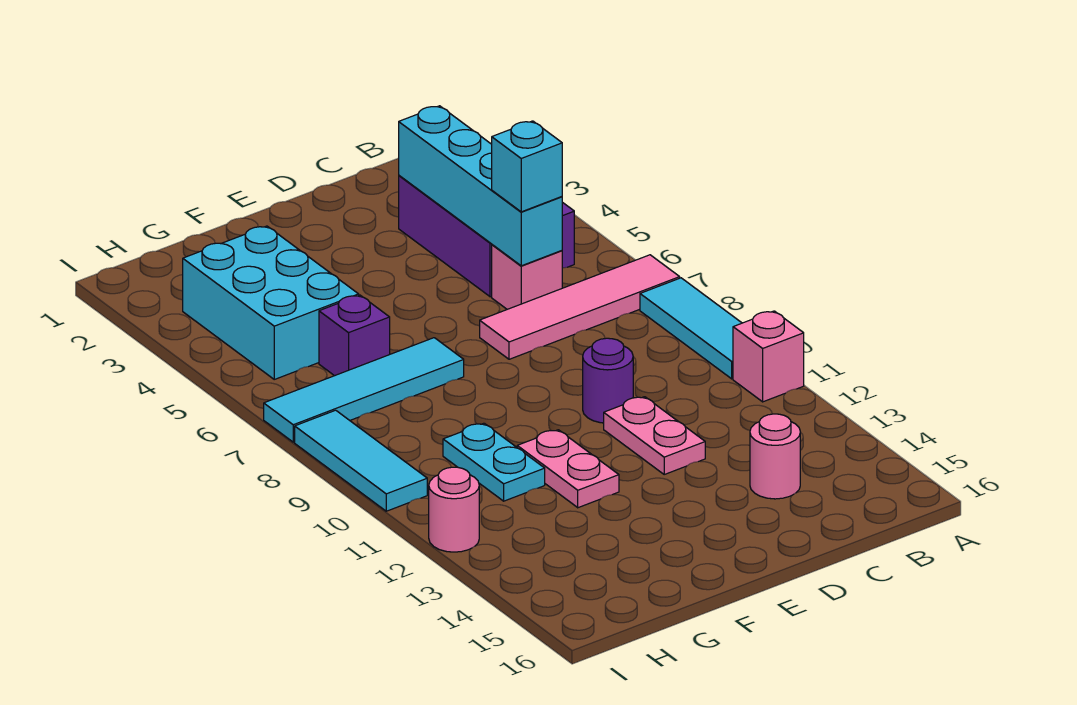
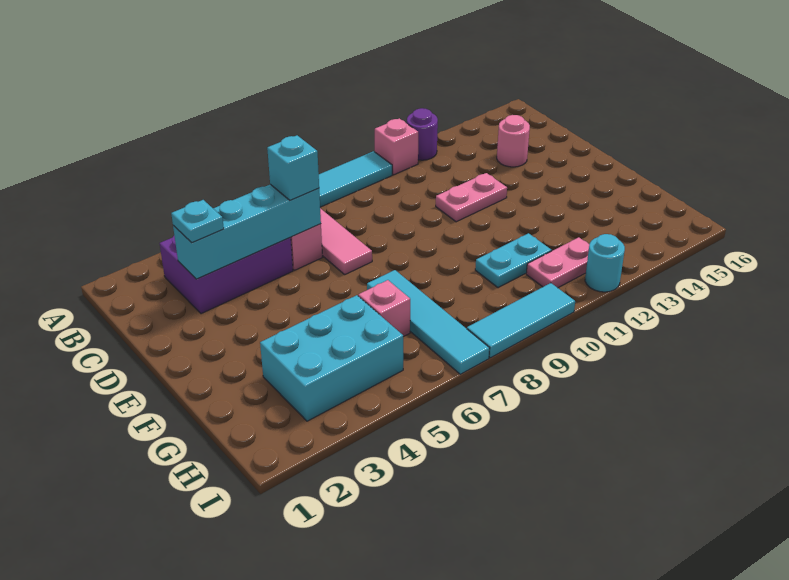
none -> cyan plate C3 level 3
purple round brick D10 level 1 -> purple round brick A12 level 1
pink plate F11:F12 level 1 -> pink plate H11:H12 level 1
purple brick G6 level 1 -> pink brick G6 level 1
pink round brick I12 level 1 -> cyan round brick I12 level 1

